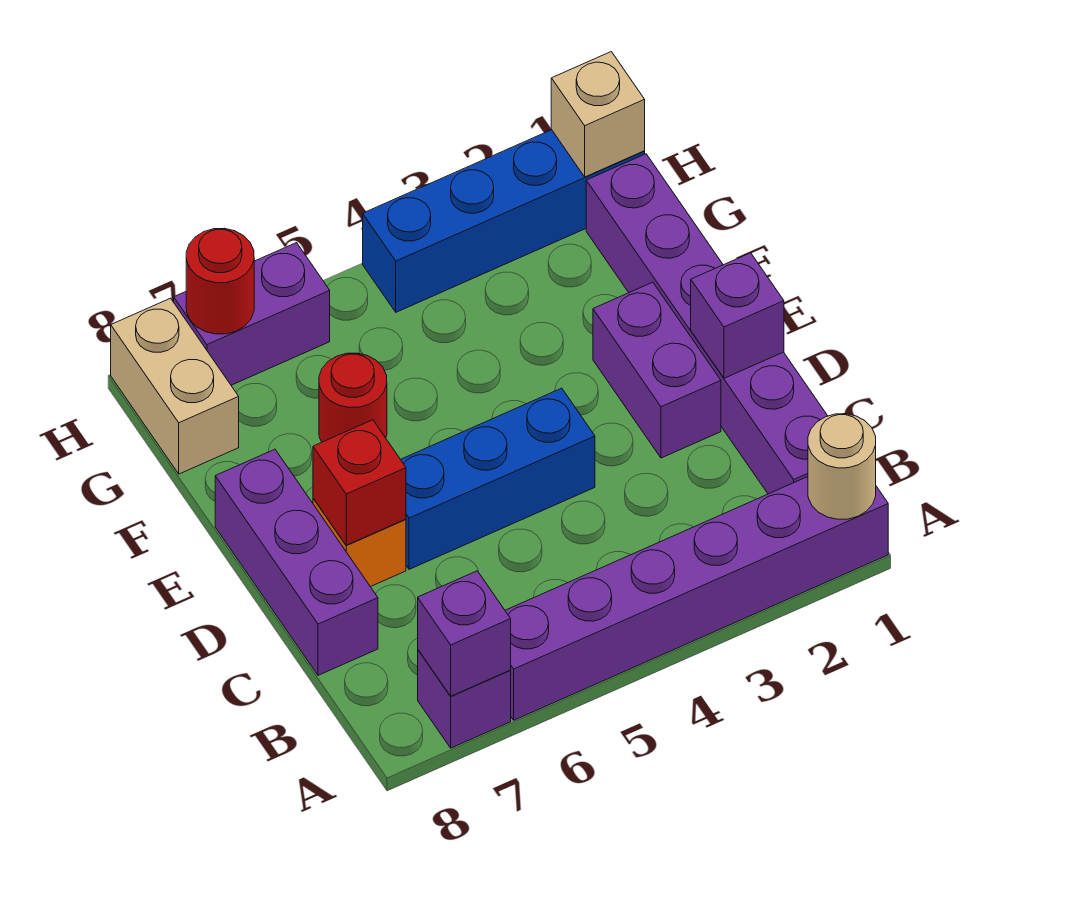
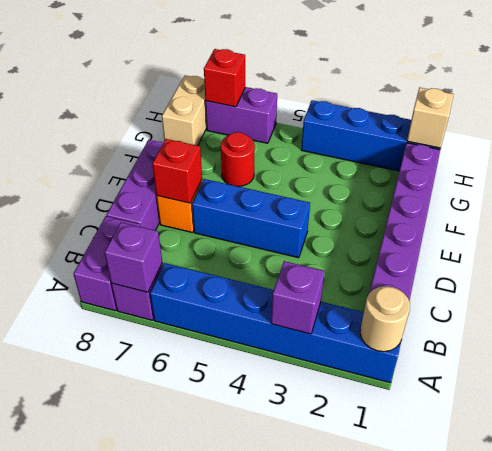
purple brick A1:A6 level 1 -> blue brick A1:A6 level 1
purple brick D1 level 2 -> purple brick A3 level 2
purple brick D2:E2 level 1 -> purple brick A8:B8 level 1
red round brick H7 level 2 -> red brick H7 level 2

